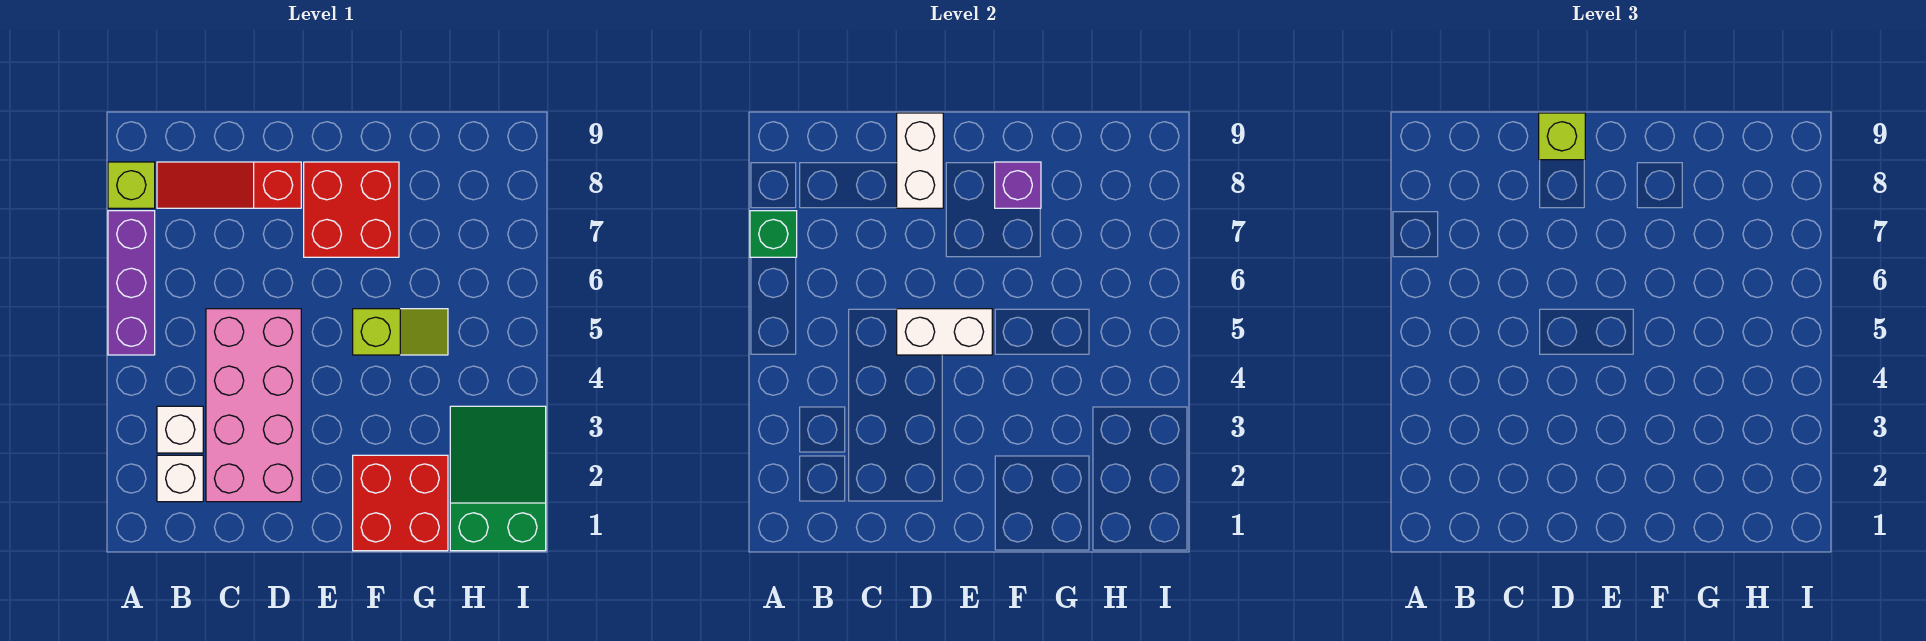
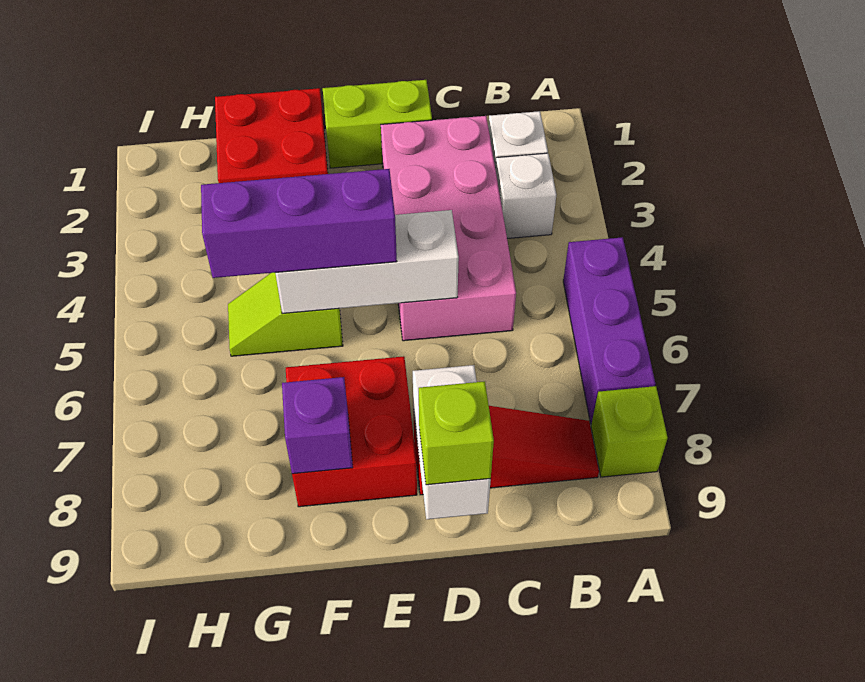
green brick A7 level 2 -> none
none -> lime brick D1:E1 level 1
white brick D5:E5 level 2 -> white brick D5:F5 level 2
none -> purple brick E5:G5 level 3
green slope H1:I3 level 1 top 1 -> none

